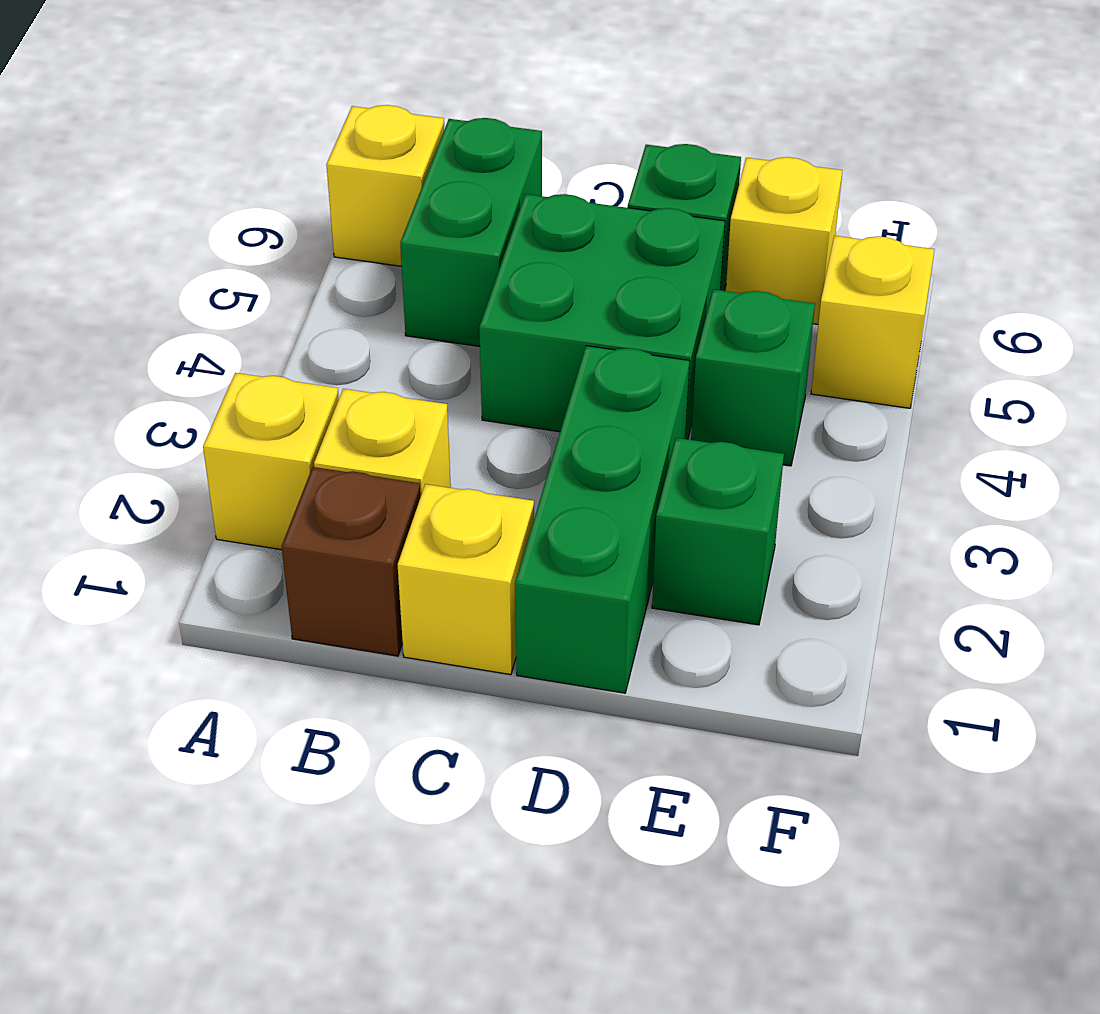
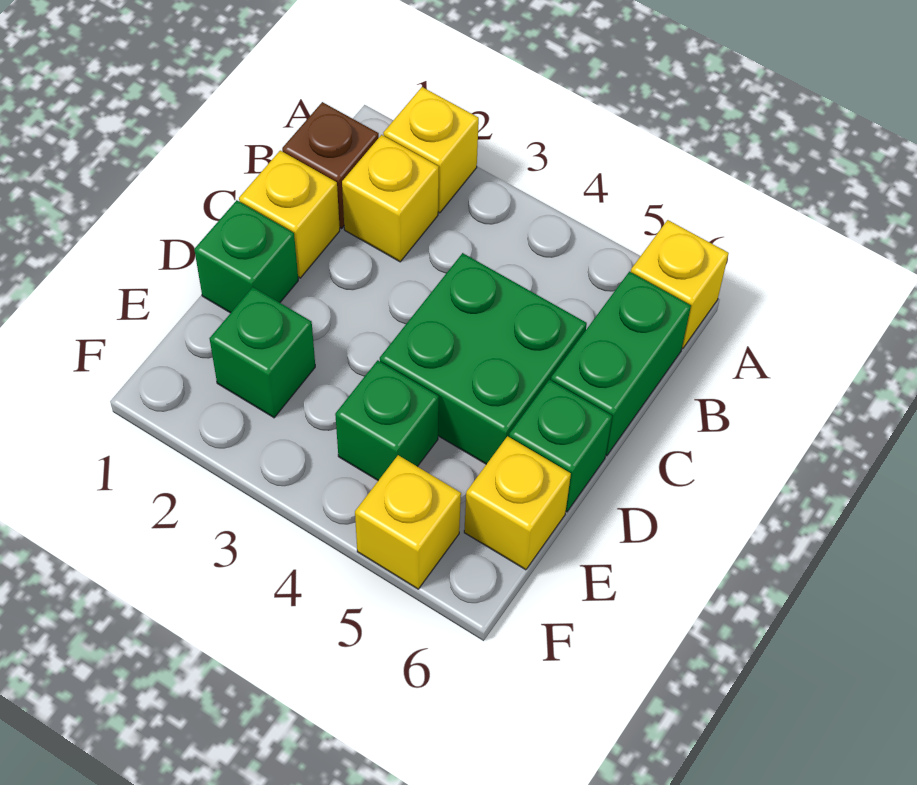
green brick B5:B6 level 1 -> green brick B6:C6 level 1
green brick D1:D3 level 1 -> green brick D1 level 1

